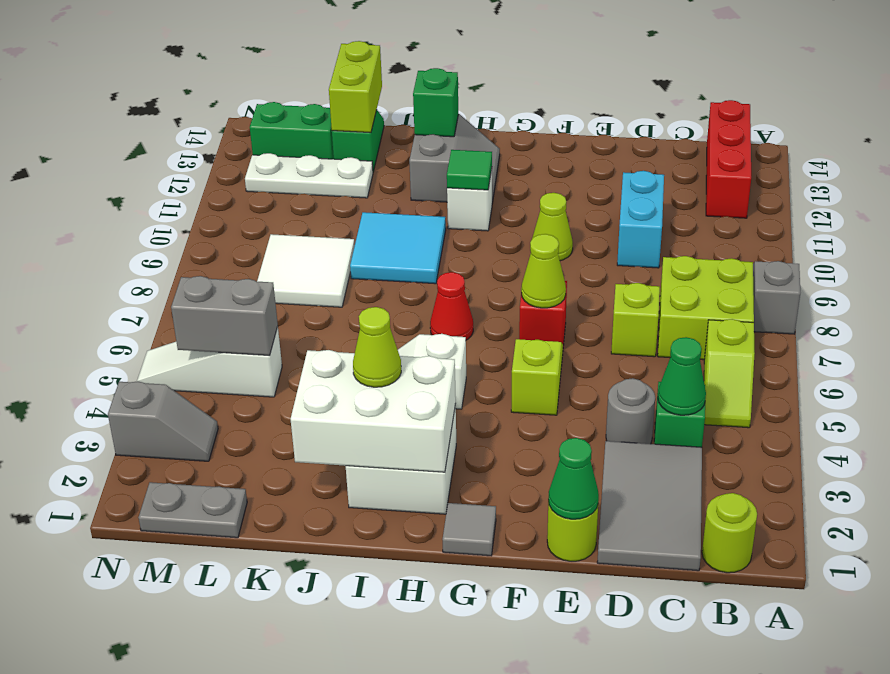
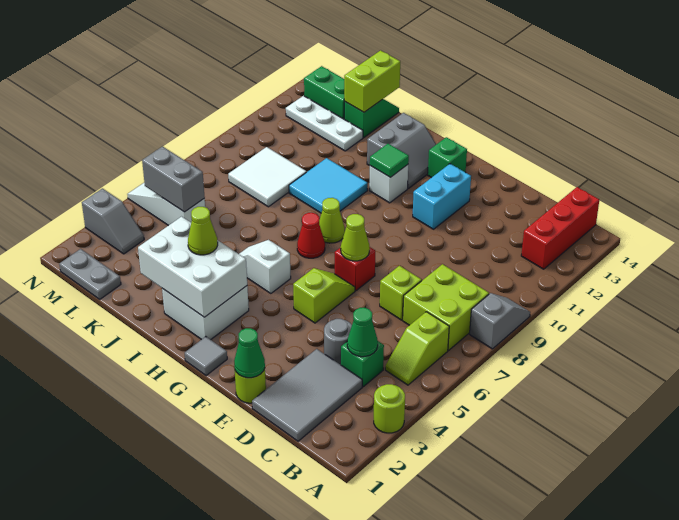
lime round brick B1 level 1 -> lime round brick A3 level 1
cyan brick D10:D11 level 1 -> cyan brick F11:F12 level 1
lime cone F10 level 1 -> lime cone H8 level 1
green brick I13 level 2 -> green brick G13 level 1

